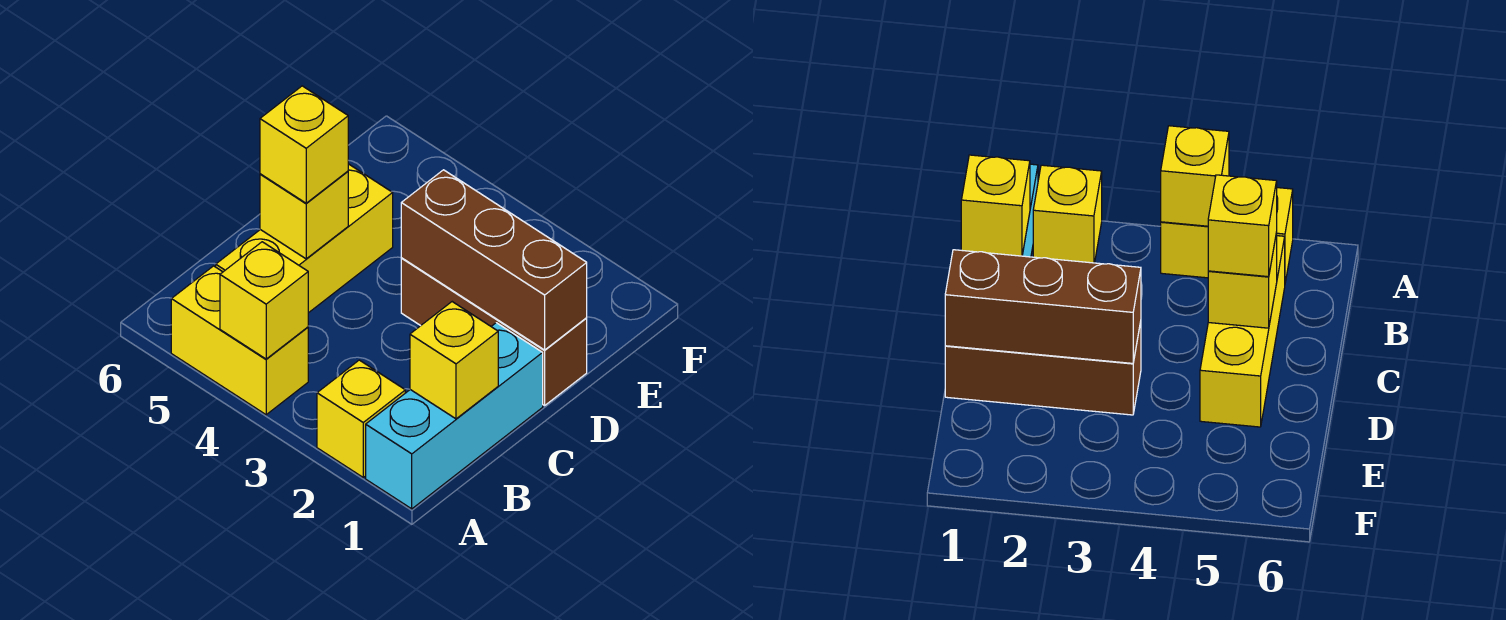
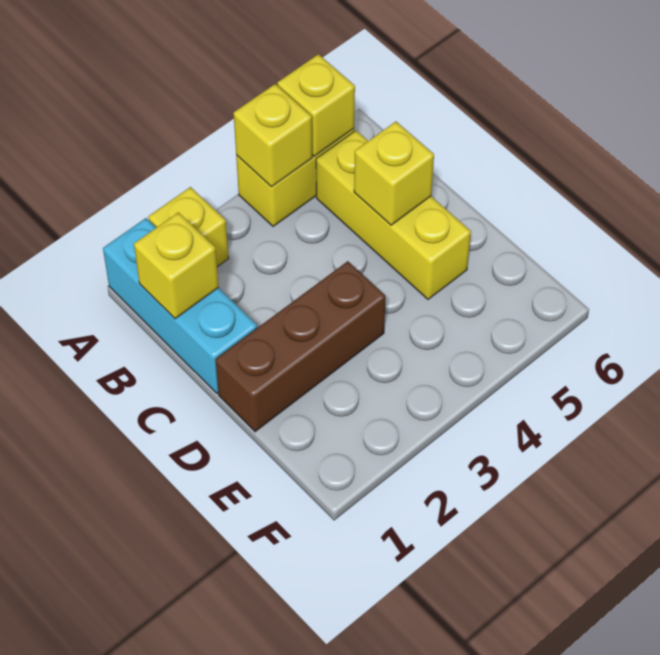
yellow brick C5 level 3 -> yellow brick A5 level 2
brown brick D1:D3 level 2 -> none

